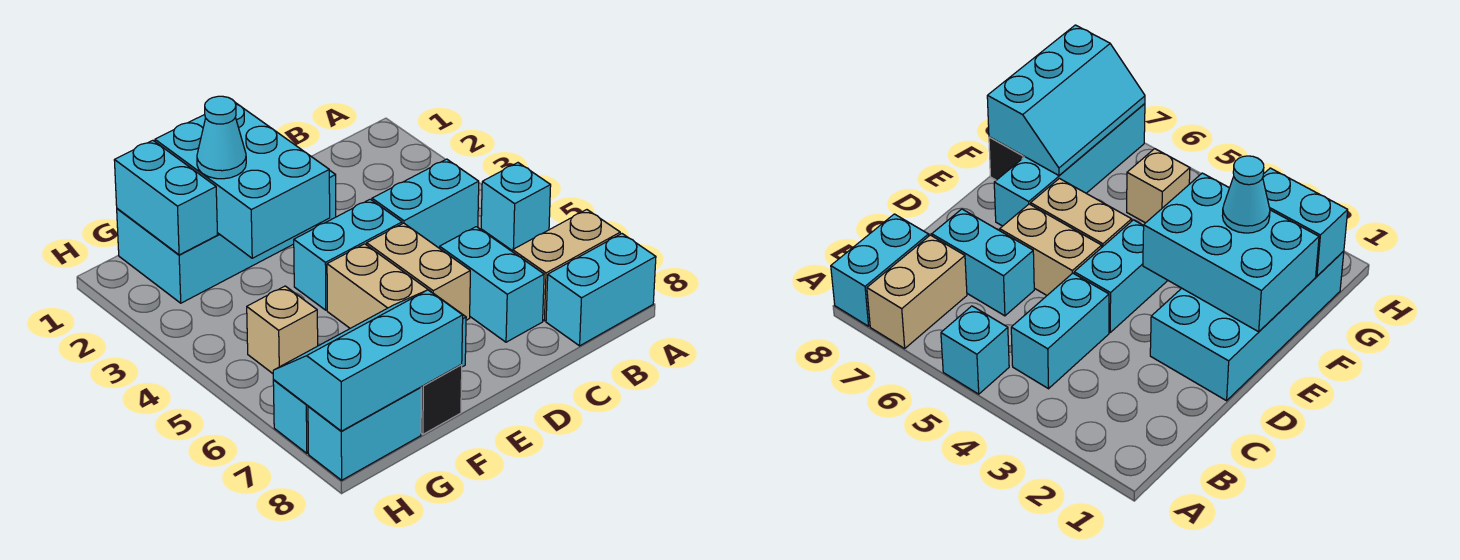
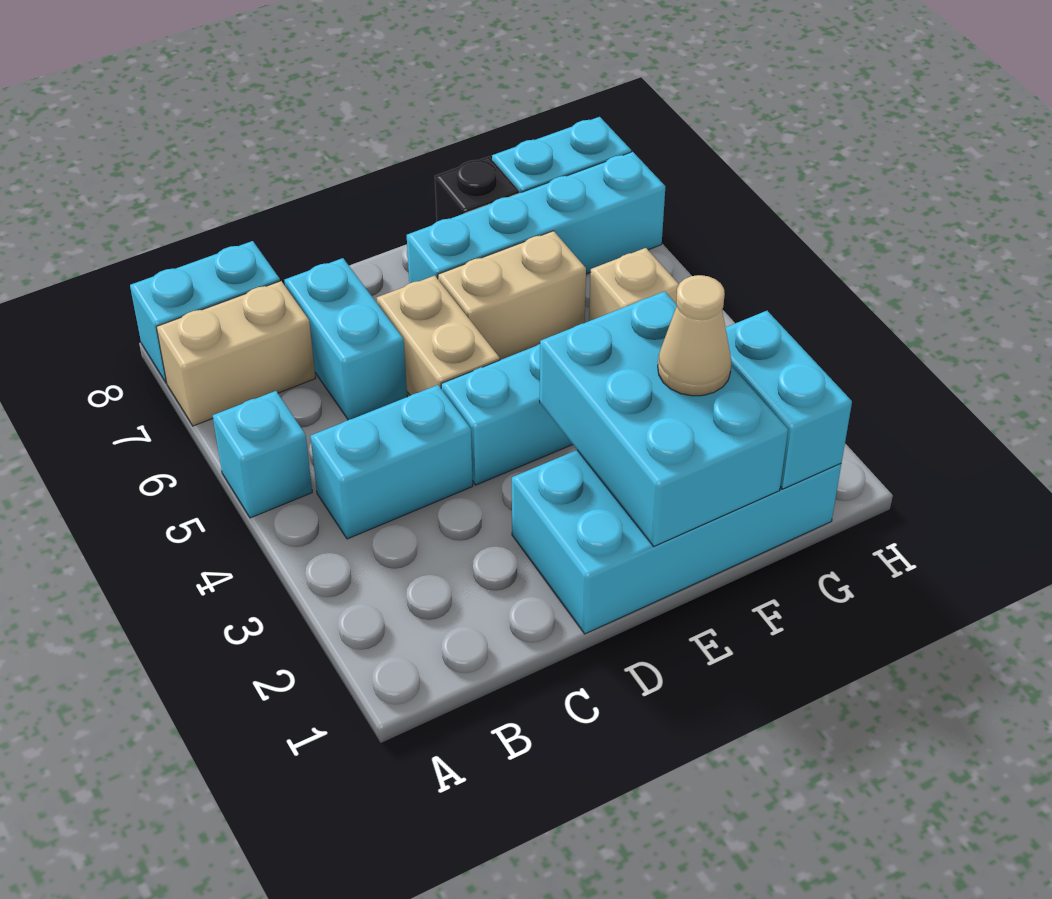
tan brick E5:E6 level 1 -> tan brick E6:F6 level 1
cyan cone F2 level 3 -> tan cone F2 level 3
cyan slope F7:H8 level 2 top 8 -> none

